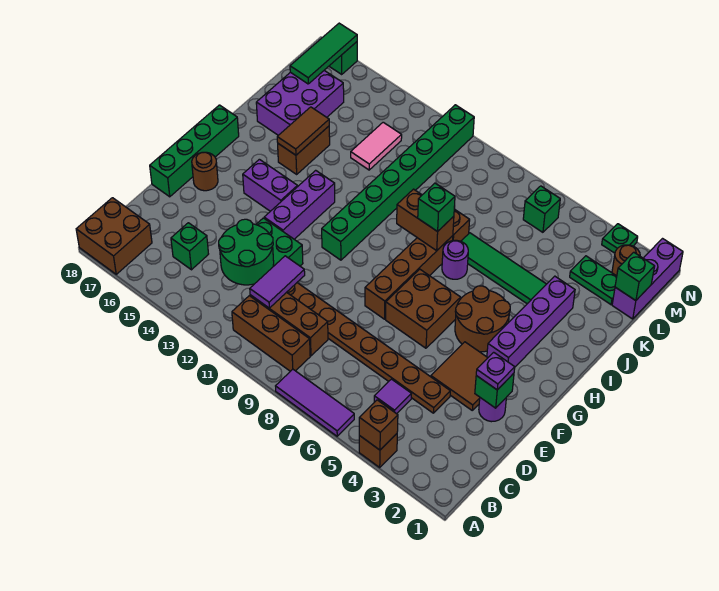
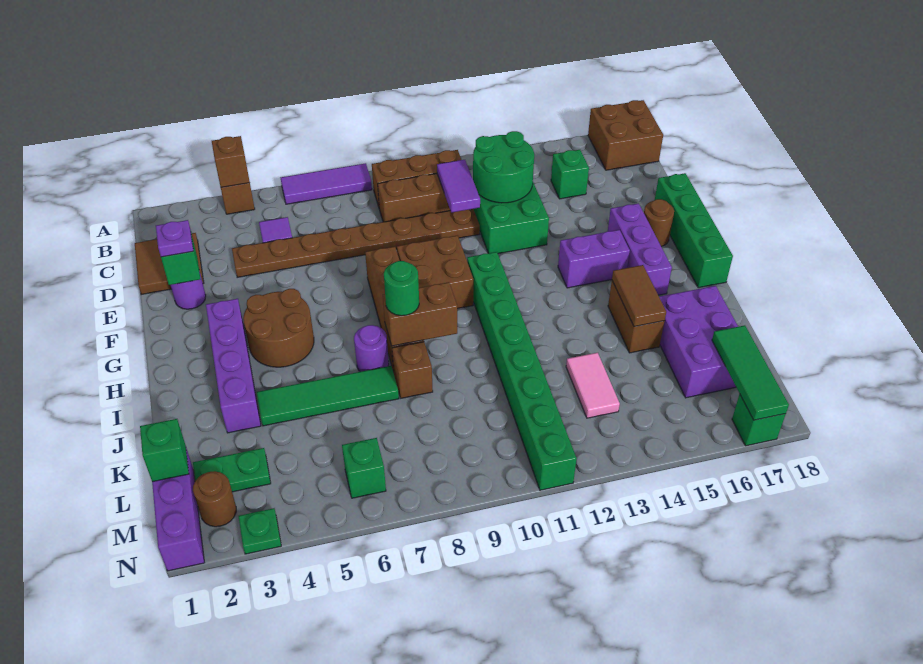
brown tile E3:F4 level 1 -> brown tile C1:D2 level 1
brown brick F6:G7 level 1 -> brown brick F9:G10 level 1
purple brick F13:H13 level 1 -> purple brick F16:H16 level 1
green brick I8 level 3 -> green round brick I8 level 3

